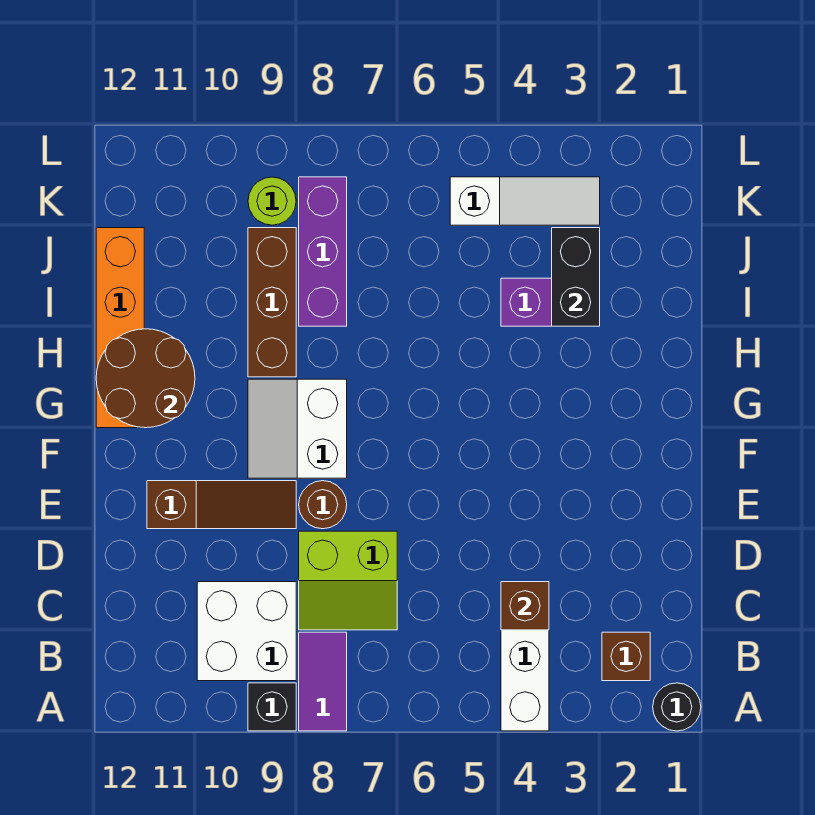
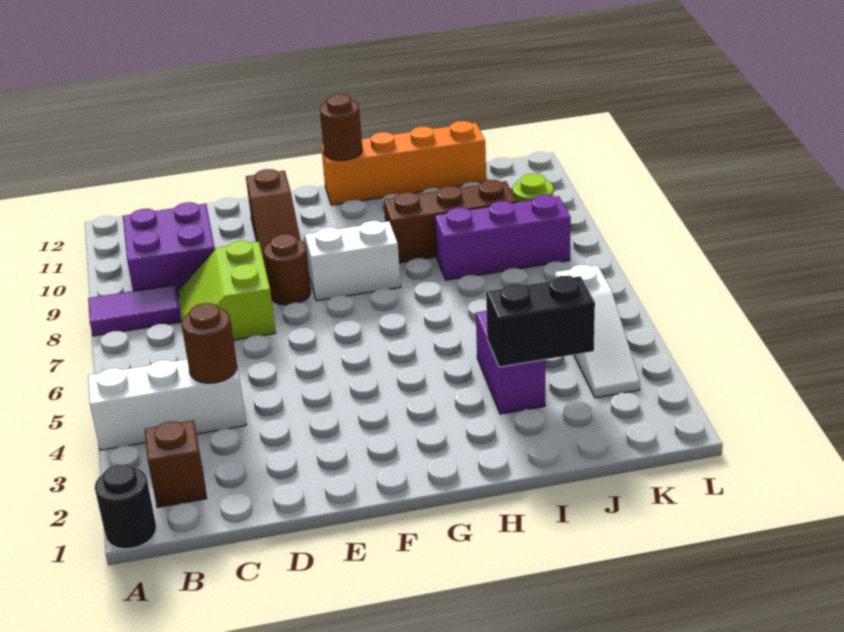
black brick A9 level 1 -> none
white brick B9:C10 level 1 -> purple brick B9:C10 level 1
brown brick C4 level 2 -> brown round brick C4 level 2
brown round brick G11:H12 level 2 -> brown round brick G12 level 2

